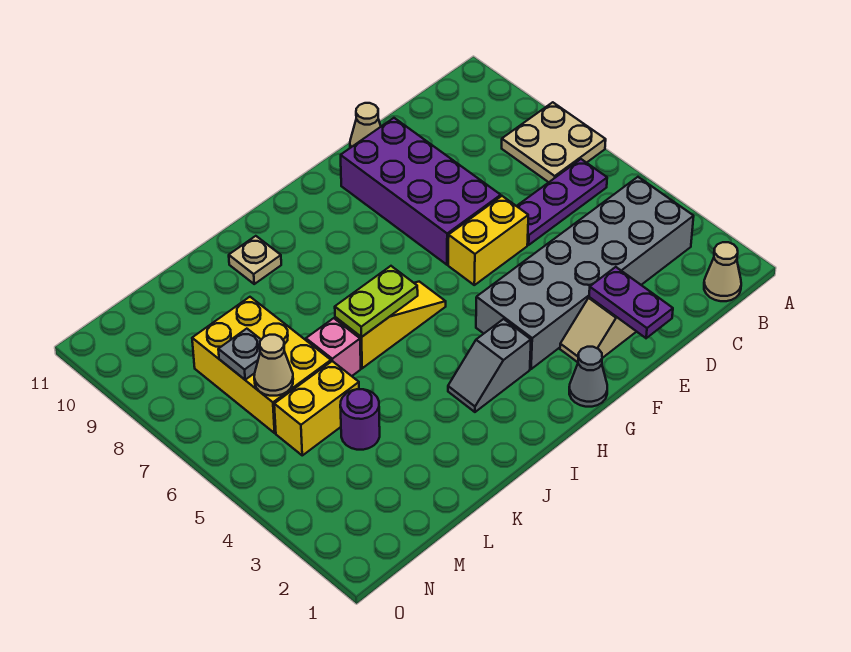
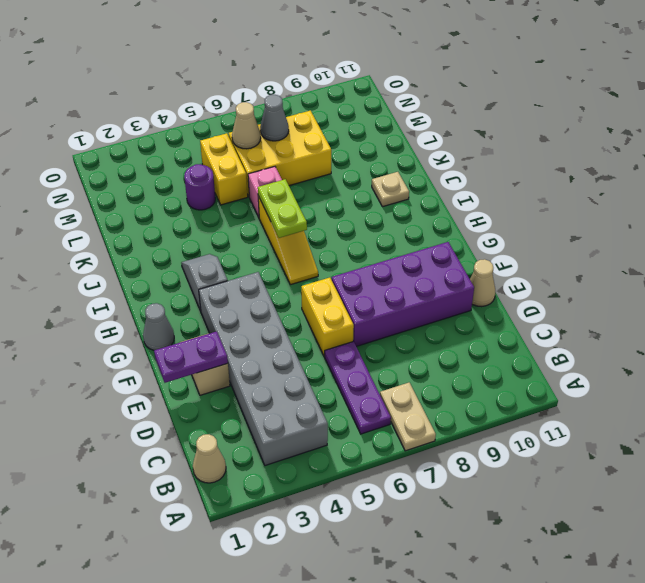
tan plate A7:B8 level 1 -> tan plate A7:B7 level 1
grey plate M7 level 2 -> grey cone M7 level 2

